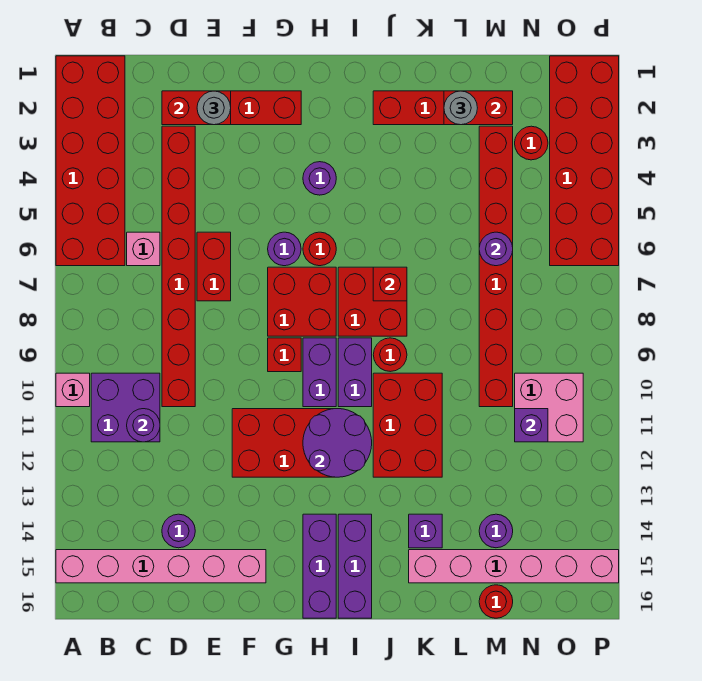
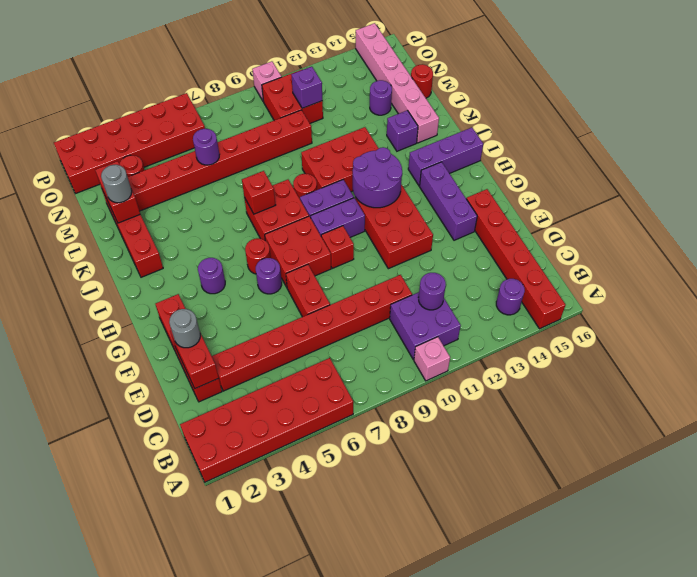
pink brick A15:F15 level 1 -> red brick A15:F15 level 1
pink brick C6 level 1 -> pink brick P10 level 1
purple round brick D14 level 1 -> purple round brick B14 level 1
red brick E6:E7 level 1 -> red brick E7:F7 level 1
purple brick H14:H16 level 1 -> purple brick F14:H14 level 1
pink brick N10:O11 level 1 -> red brick N10:O11 level 1

